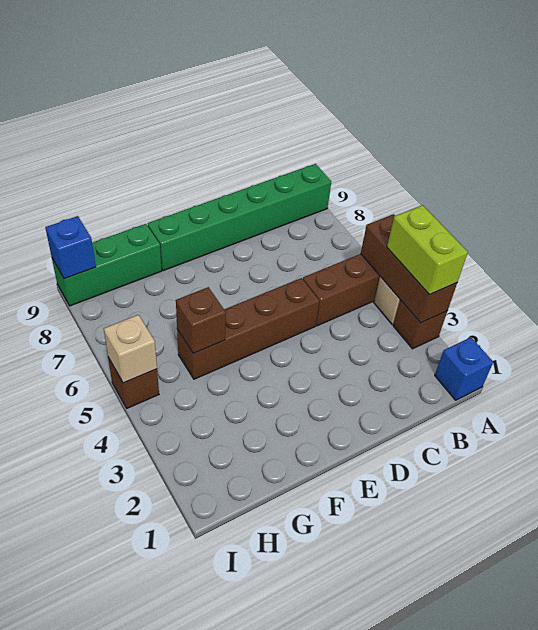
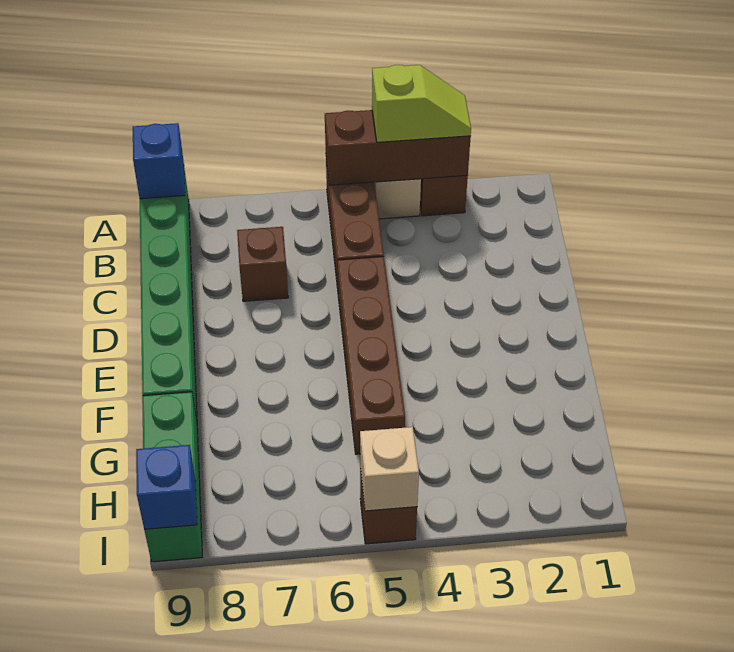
blue brick A1 level 1 -> blue brick A9 level 2
lime brick A3:A4 level 3 -> lime slope A3:A4 level 3 top 4
brown brick G5 level 2 -> brown brick C7 level 1

